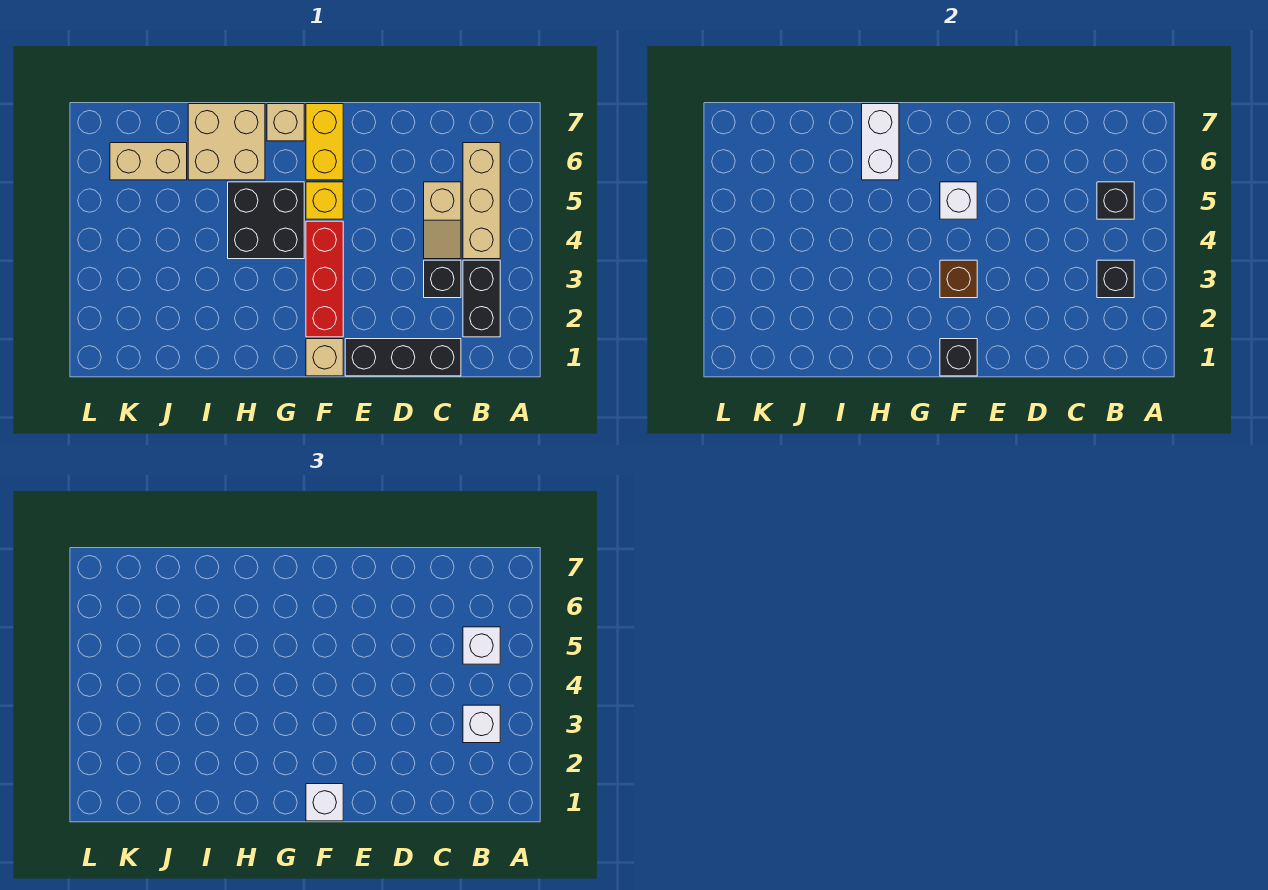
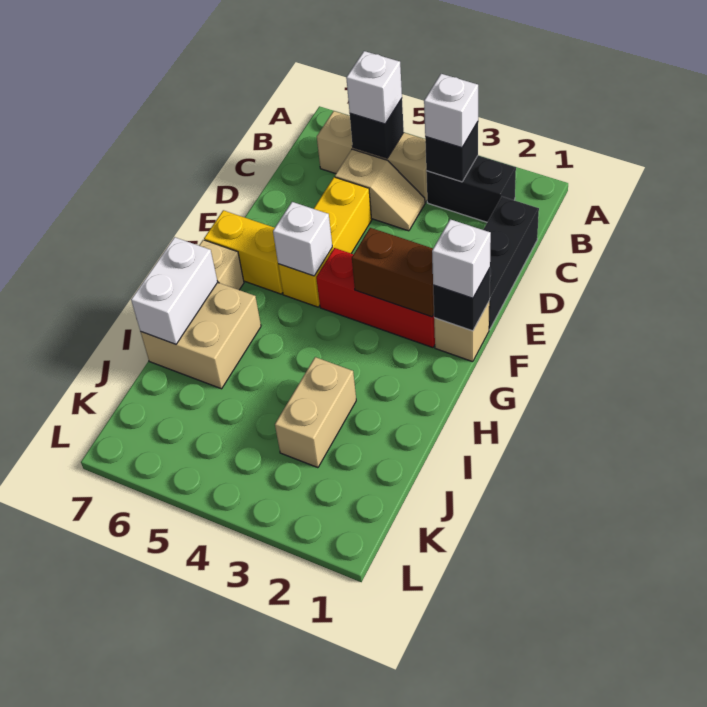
black brick C3 level 1 -> none
brown brick F3 level 2 -> brown brick F2:F3 level 2
yellow brick F5 level 1 -> yellow brick D5:F5 level 1
black brick G4:H5 level 1 -> none
white brick H6:H7 level 2 -> white brick H7:I7 level 2
tan brick J6:K6 level 1 -> tan brick I3:J3 level 1

